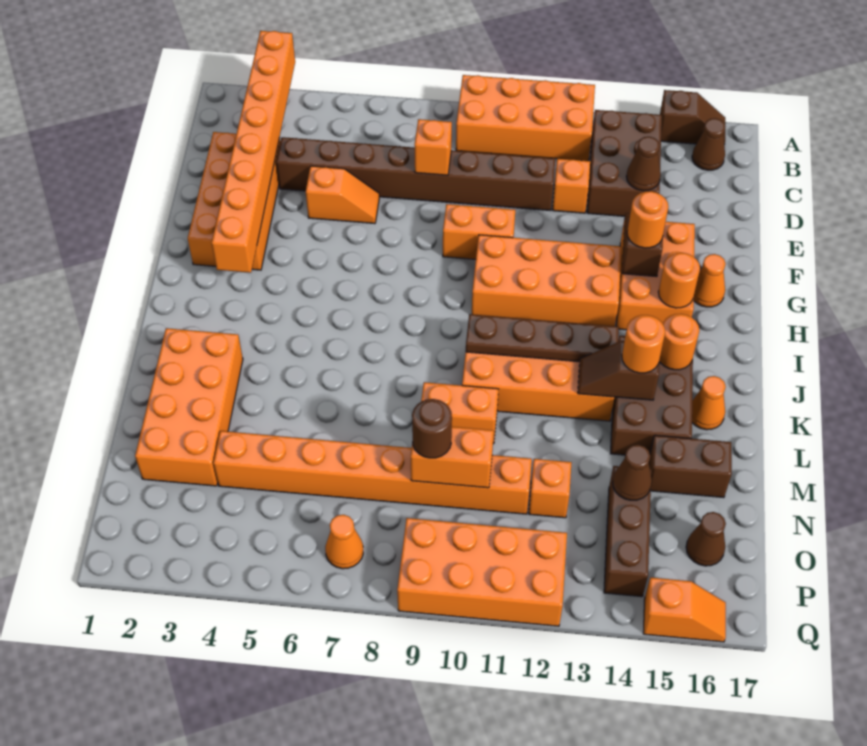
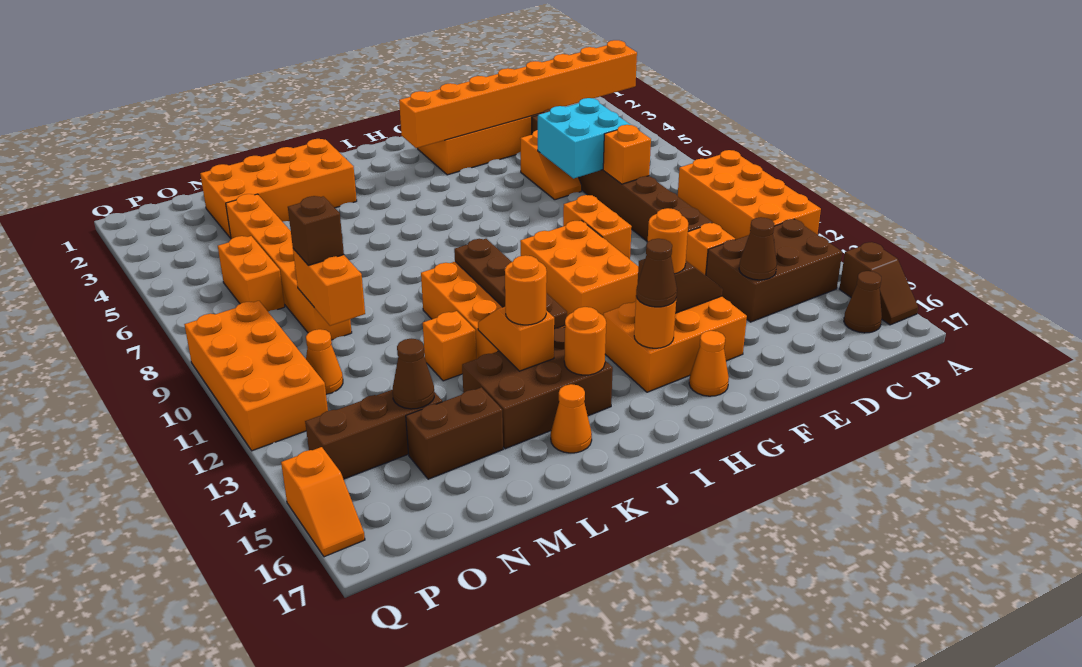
none -> cyan brick D6:E7 level 2
orange brick G10:H13 level 1 -> orange brick G10:H12 level 1
brown slope K13:K14 level 2 top 14 -> orange slope K13:K14 level 2 top 14
orange brick L9:L10 level 1 -> orange brick O6:O7 level 1
brown brick M15:M16 level 1 -> brown brick M15:N15 level 1
orange brick N4:N11 level 1 -> orange brick N4:N9 level 1
brown round brick N9 level 3 -> brown brick N9 level 3
orange brick N12 level 1 -> orange brick L12 level 1
brown cone O16 level 1 -> brown cone H15 level 3
orange cone P7 level 1 -> orange cone O11 level 1

